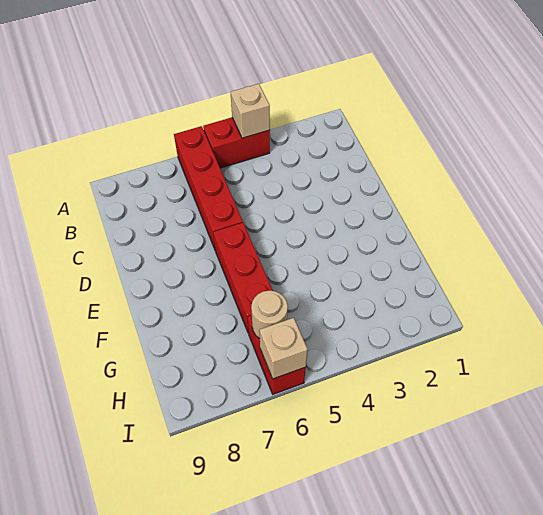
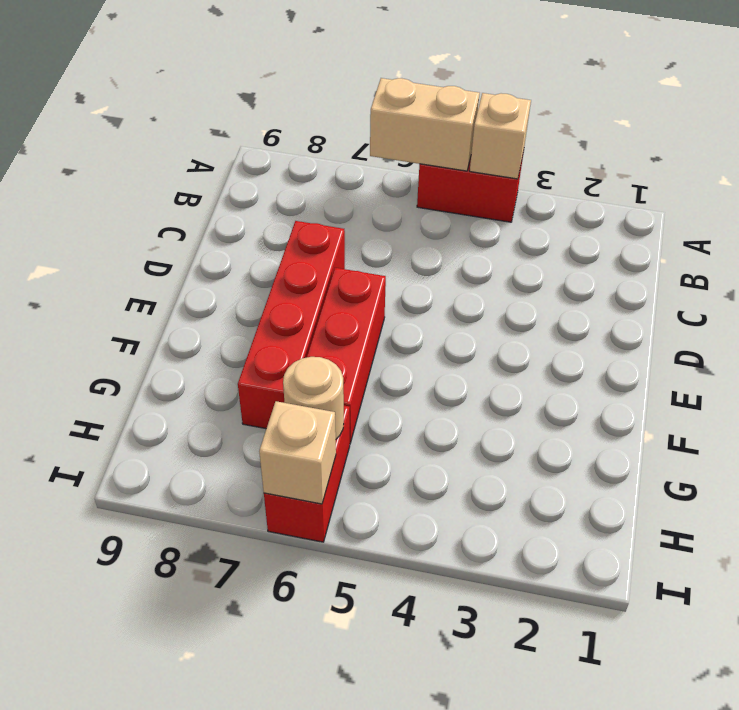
none -> tan brick A5:A6 level 2
red brick A6:D6 level 1 -> red brick D7:G7 level 1

